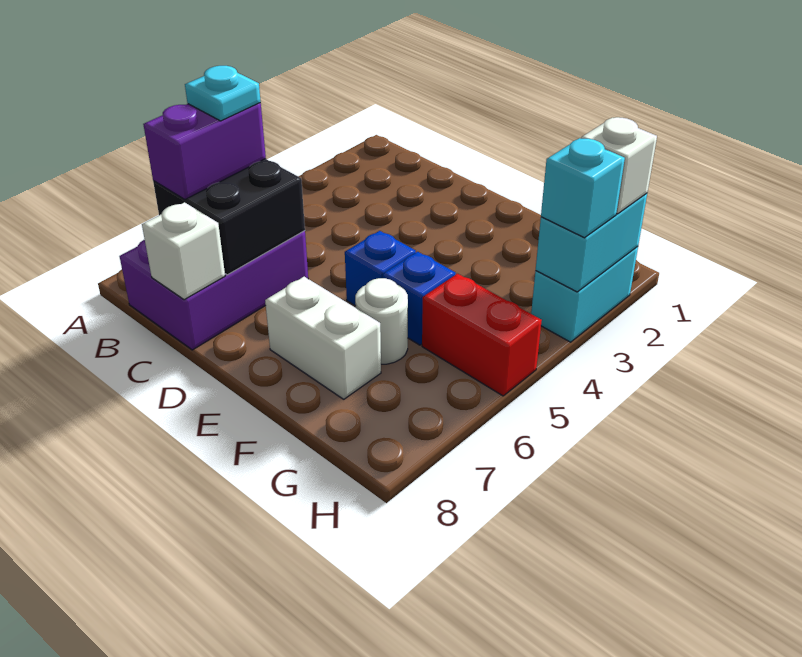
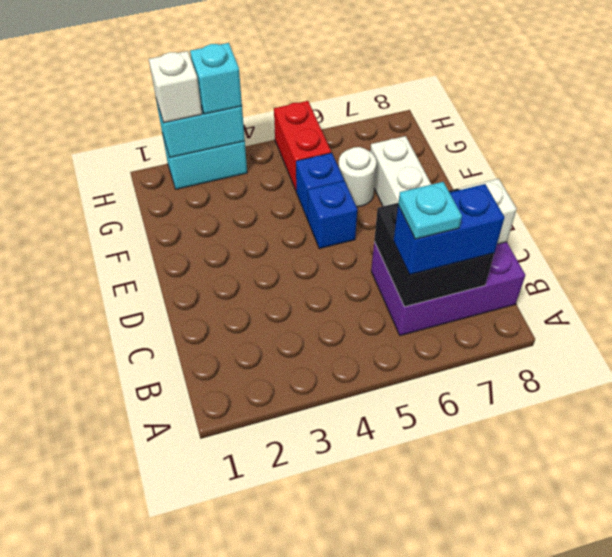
purple brick B6:B7 level 3 -> blue brick B6:B7 level 3

